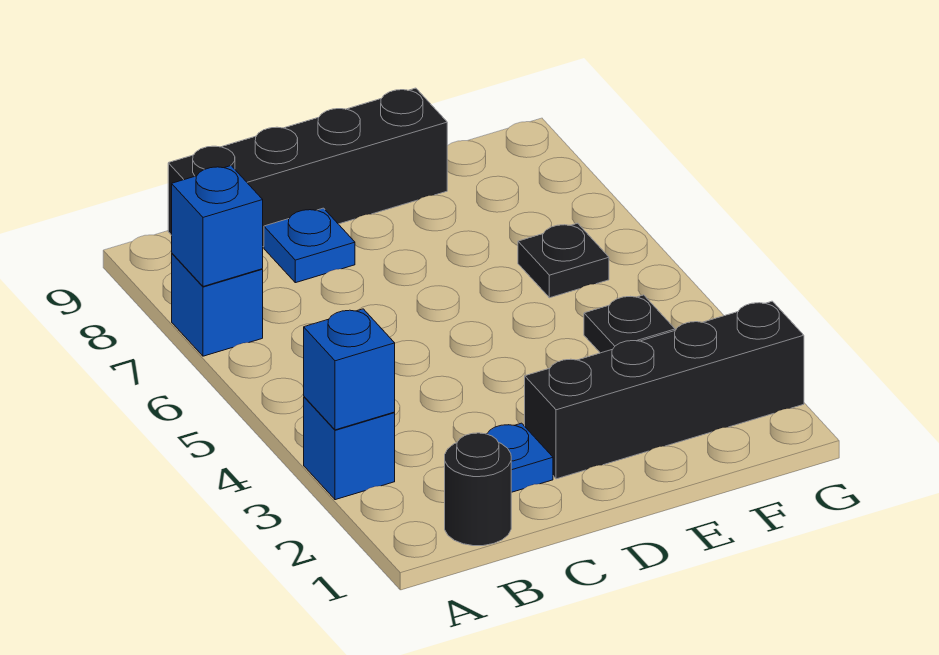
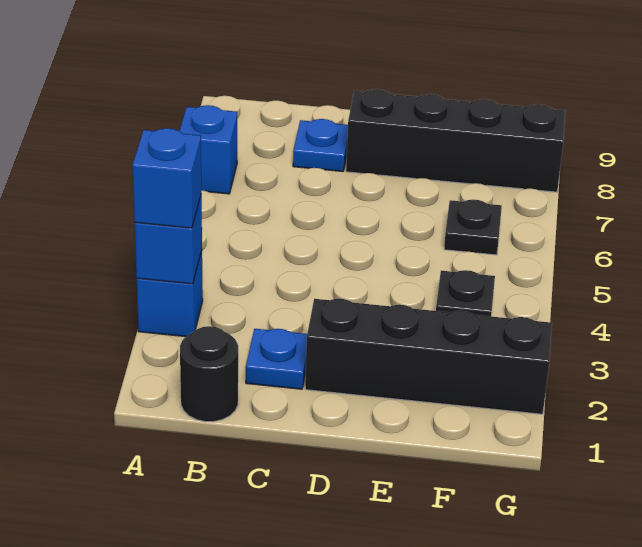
blue brick A7 level 2 -> blue brick A3 level 3
black brick B9:E9 level 1 -> black brick D8:G8 level 1

